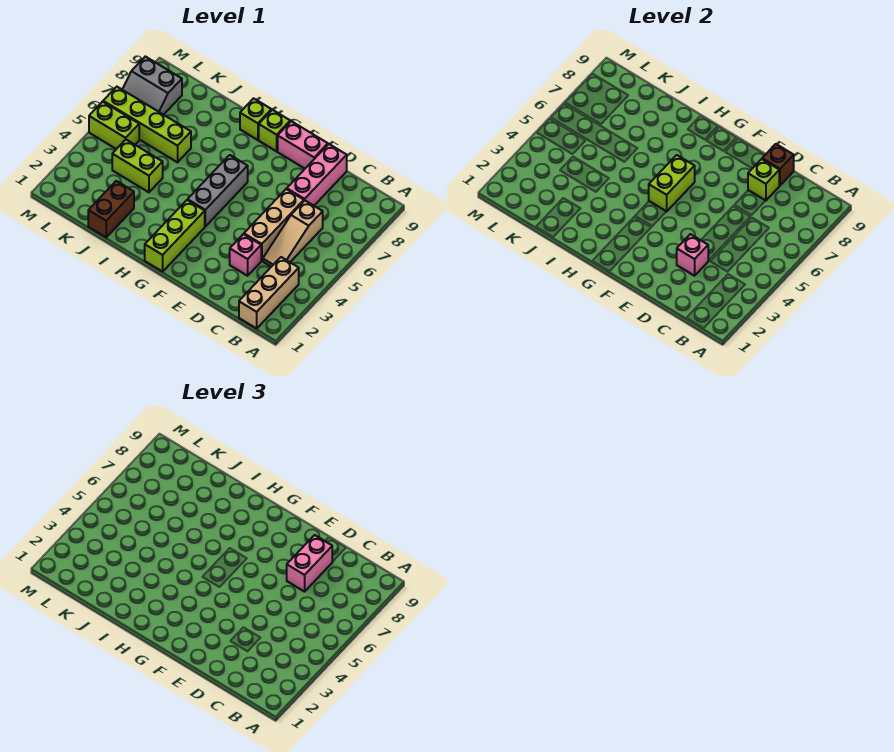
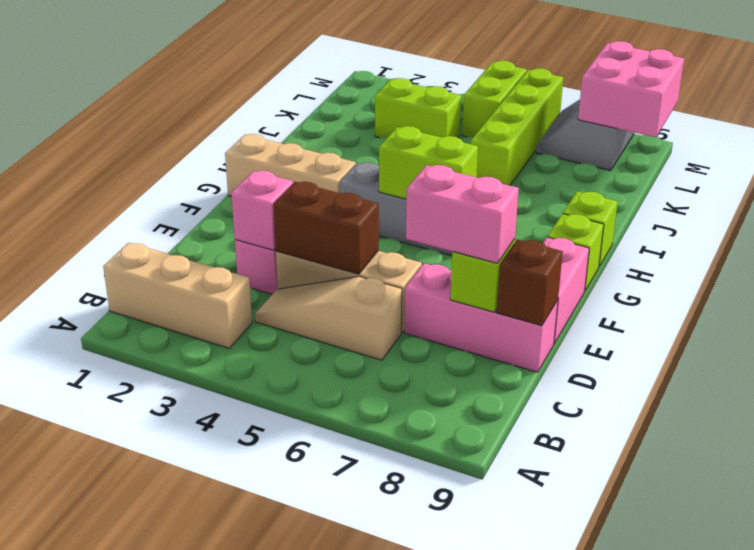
lime brick G1:G3 level 1 -> tan brick G1:G3 level 1
brown brick J1:J2 level 1 -> brown brick D4:D5 level 2
lime brick J4:K4 level 1 -> lime brick K3:K4 level 1
none -> pink brick L8:M9 level 2

